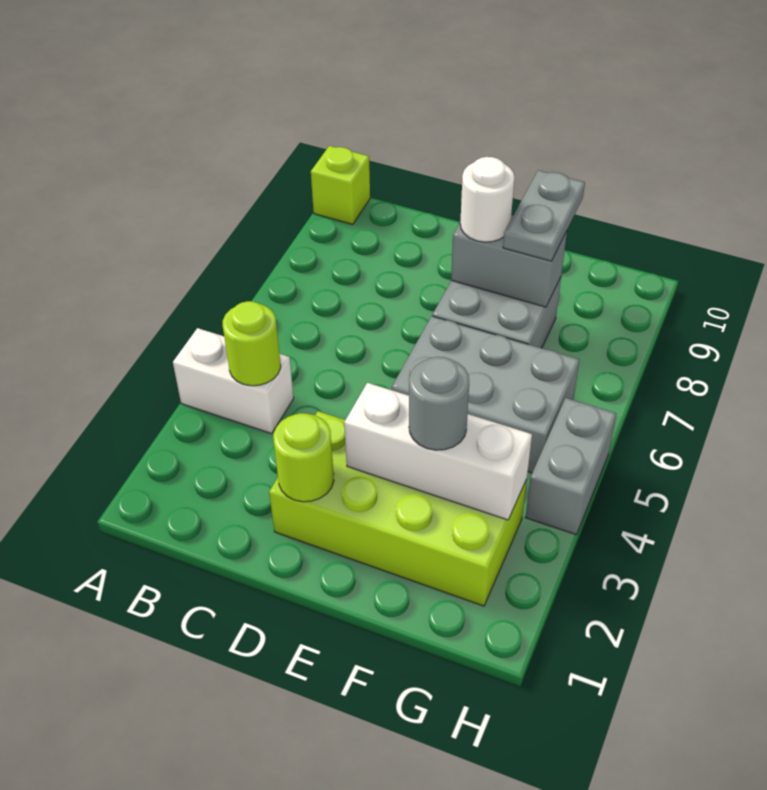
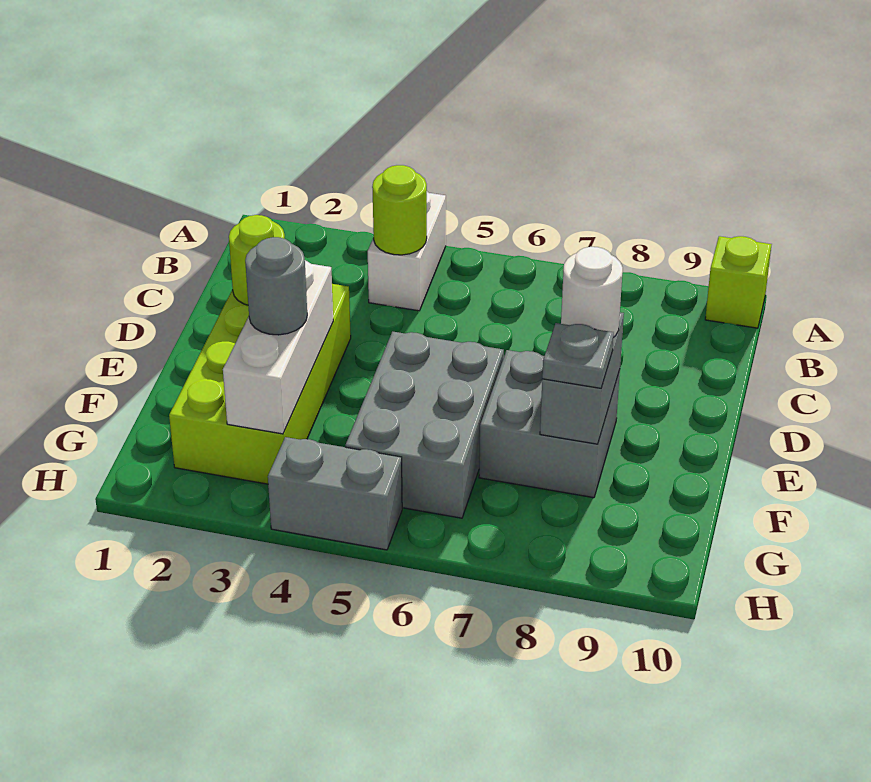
grey plate F8:F9 level 3 -> grey plate F8 level 3

